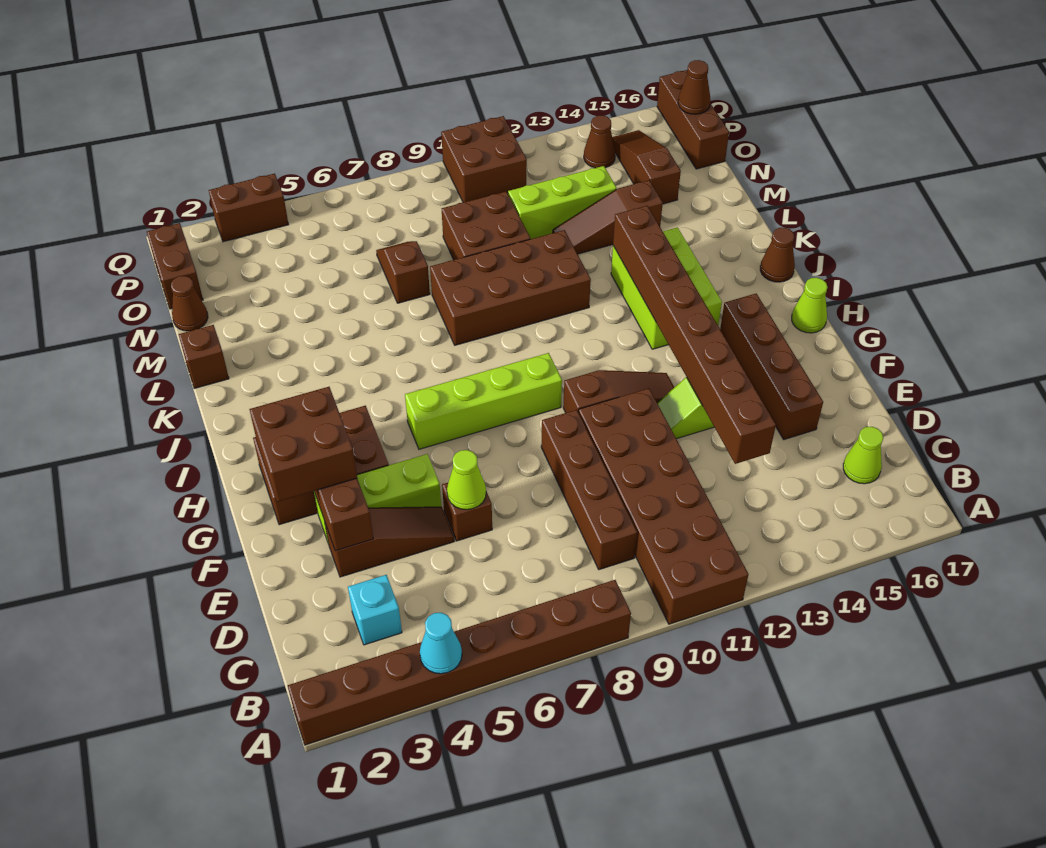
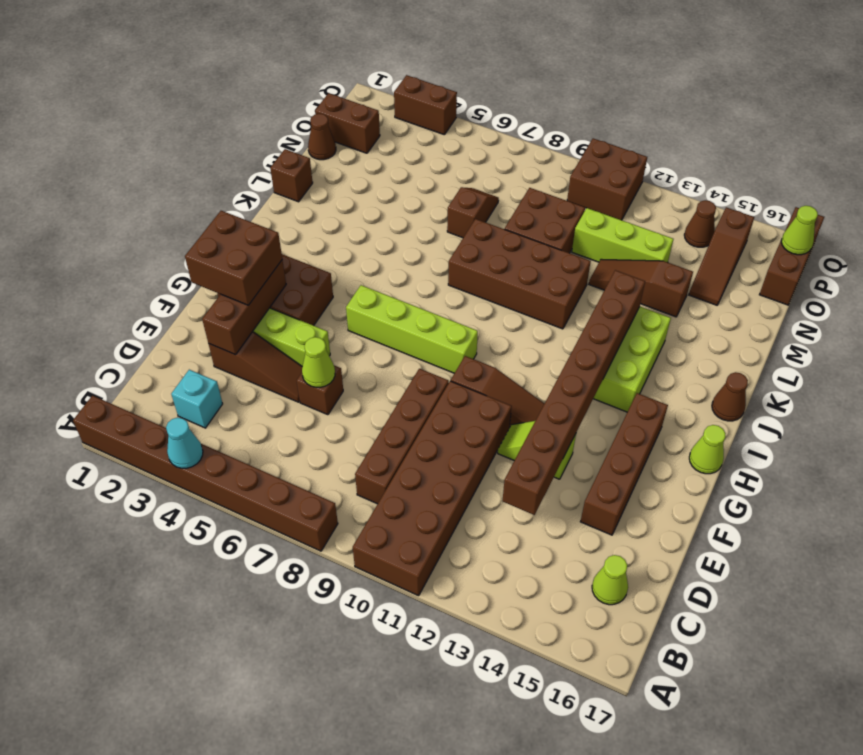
brown slope N15:P15 level 1 top N -> brown slope N15:P15 level 1 top P
brown brick O1:P1 level 1 -> brown brick O1:O2 level 1
brown cone P17 level 2 -> lime cone P17 level 2

